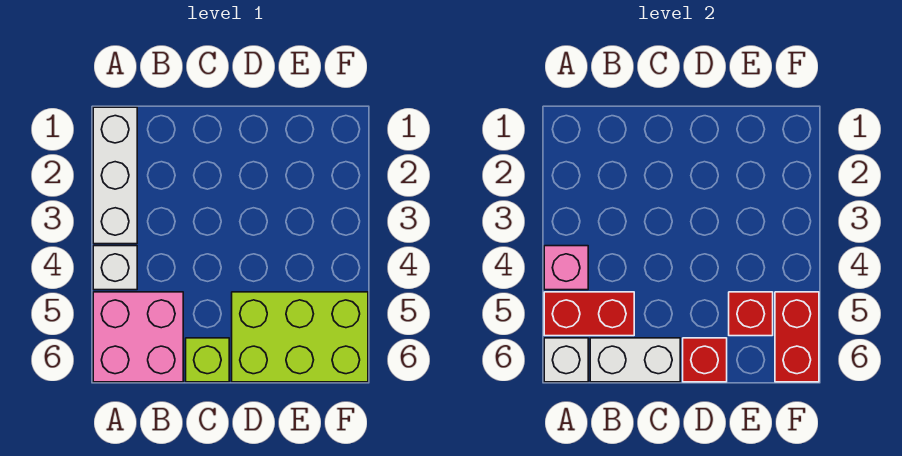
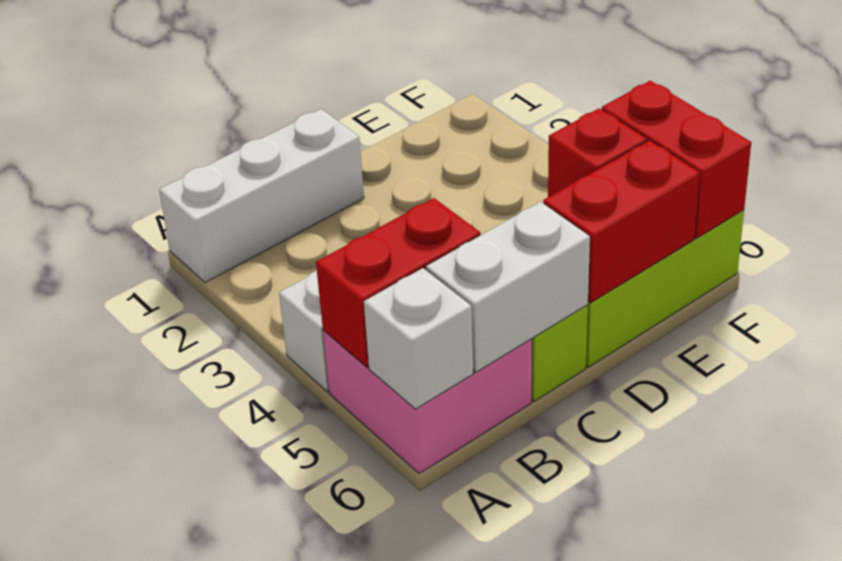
white brick A1:A3 level 1 -> white brick A1:C1 level 1
pink brick A4 level 2 -> none
red brick D6 level 2 -> red brick D6:E6 level 2

